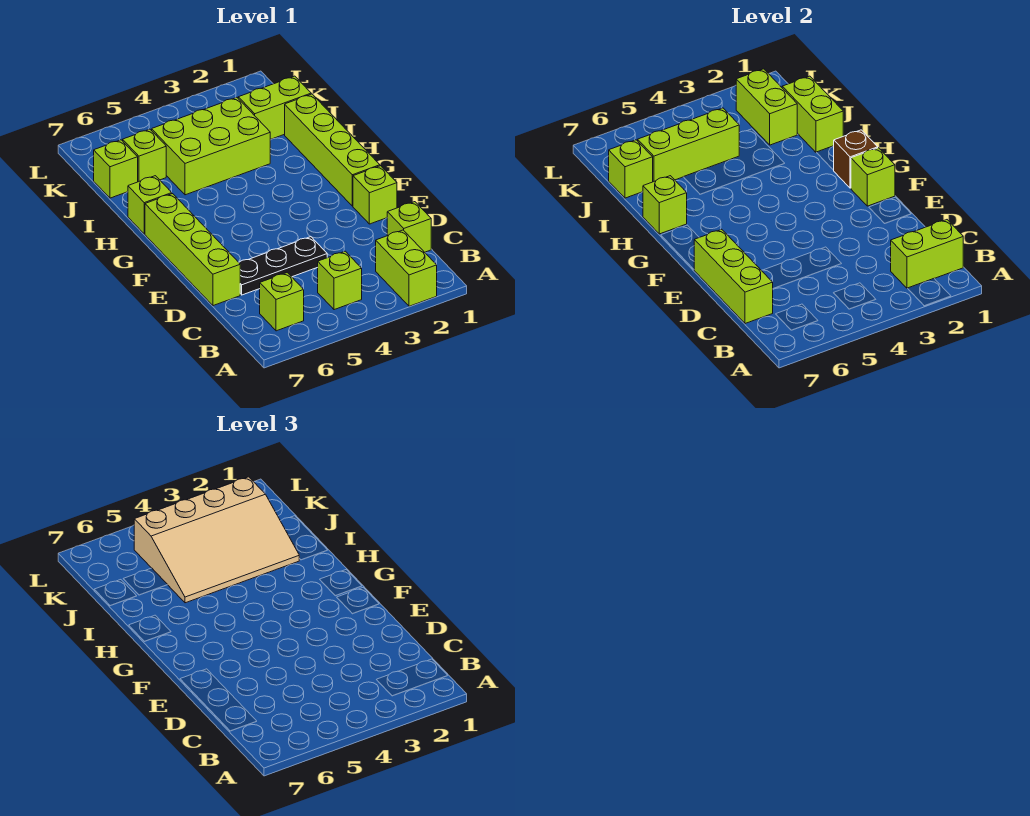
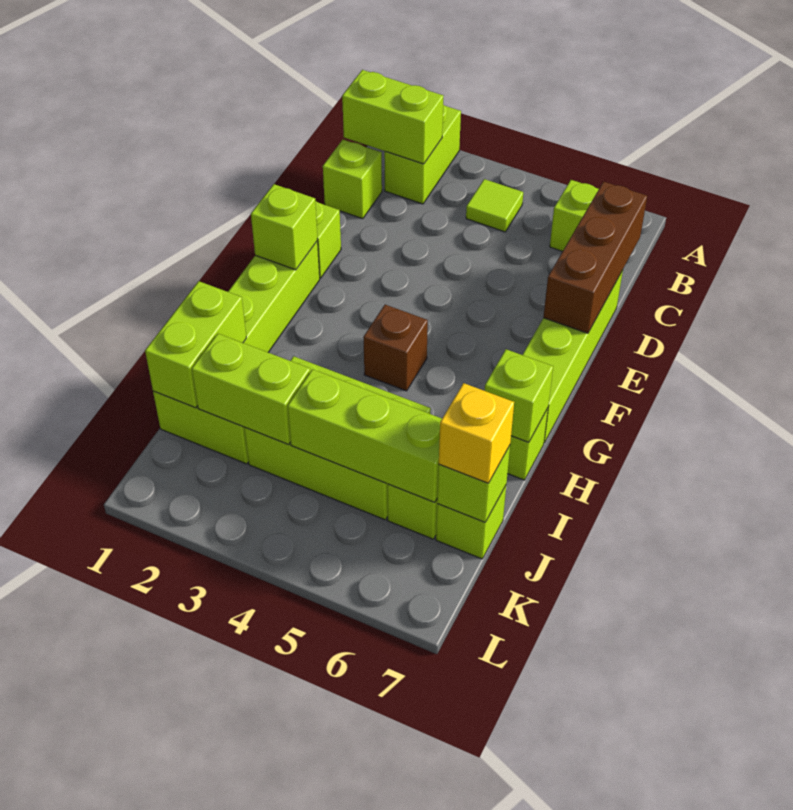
lime brick B4 level 1 -> lime tile B4 level 1
lime brick C7:E7 level 2 -> brown brick C7:E7 level 2
black plate D4:D6 level 1 -> none
brown brick G1 level 2 -> brown brick G4 level 1
tan slope I2:K5 level 3 top K -> none
lime brick J2:K2 level 2 -> lime brick J2:J3 level 2
none -> yellow brick J7 level 3

